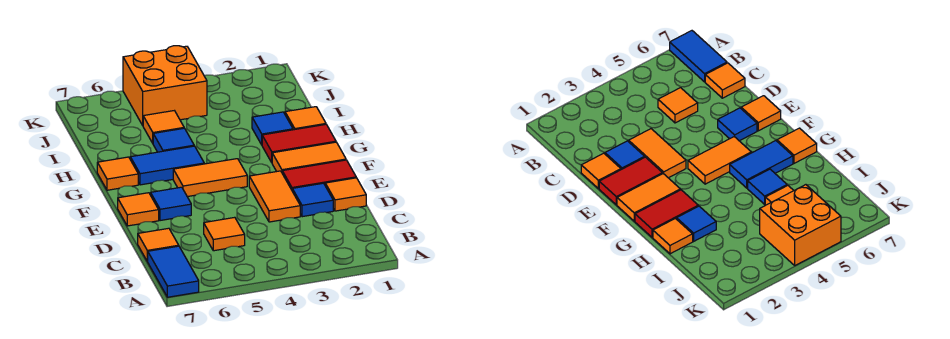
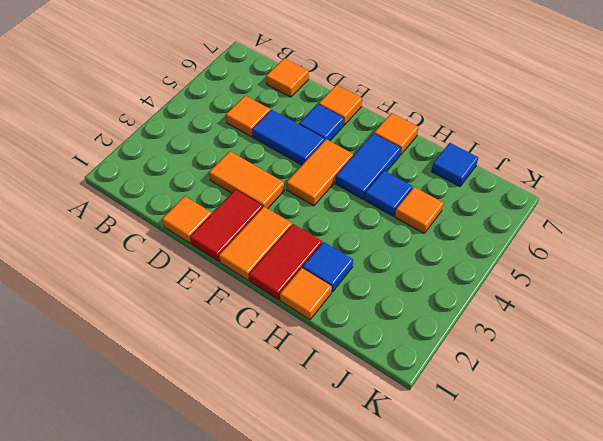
blue tile A7:B7 level 1 -> blue tile D5:E5 level 1
blue tile D2 level 1 -> blue tile I7 level 1
orange brick J4:K5 level 1 -> none

